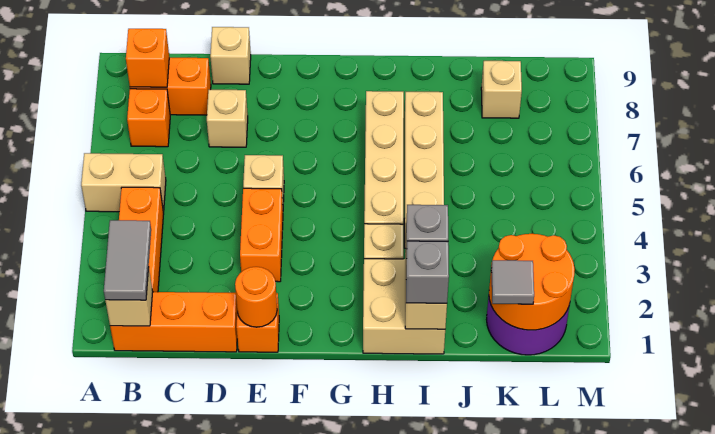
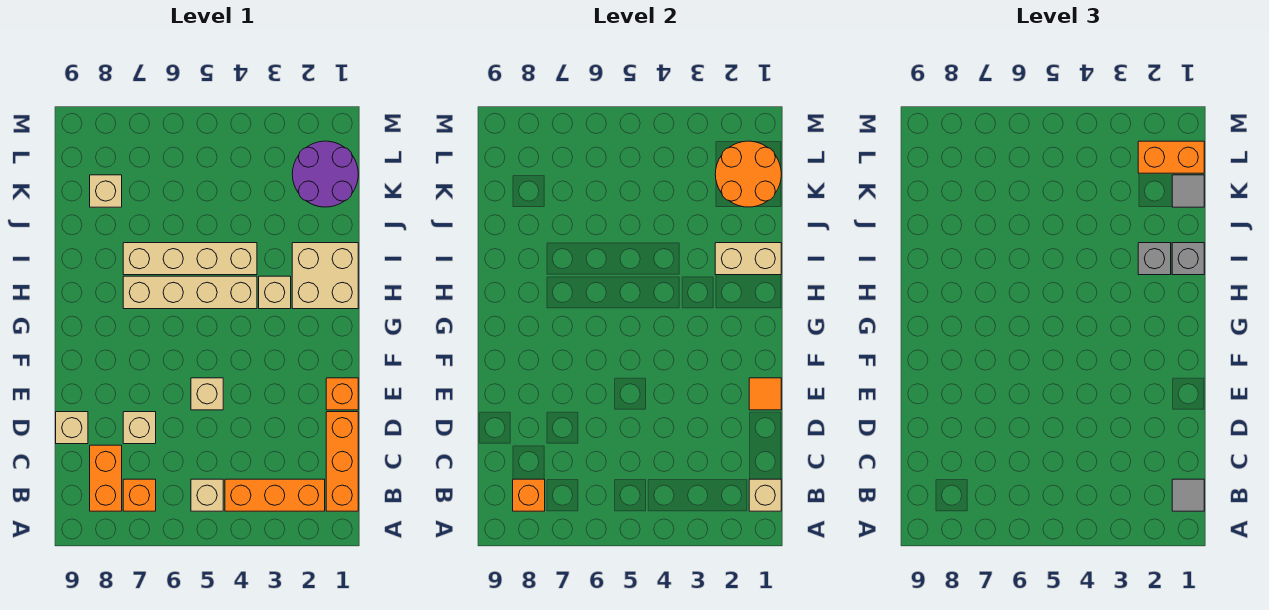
tan brick A5:B5 level 1 -> tan brick B5 level 1
grey tile B1:B2 level 3 -> grey tile B1 level 3
orange round brick E1 level 2 -> orange tile E1 level 2
orange brick E3:E4 level 1 -> orange brick L1:L2 level 3

